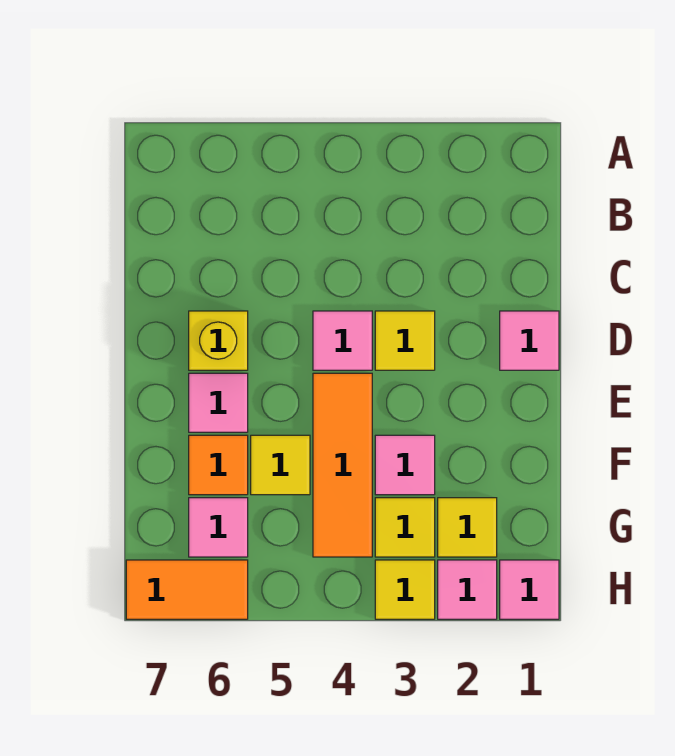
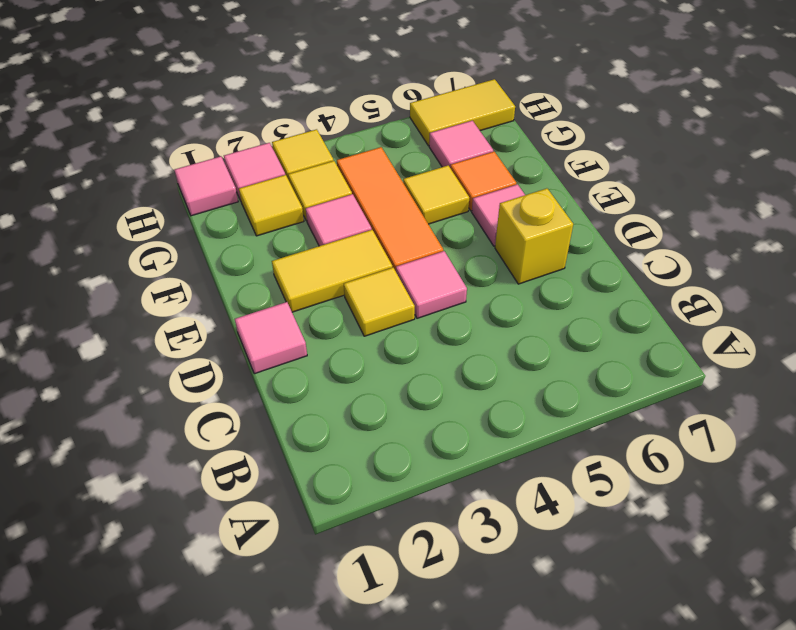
none -> yellow tile E2:E3 level 1
orange tile H6:H7 level 1 -> yellow tile H6:H7 level 1

